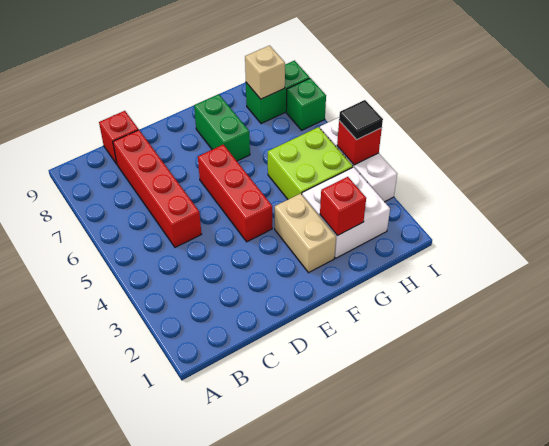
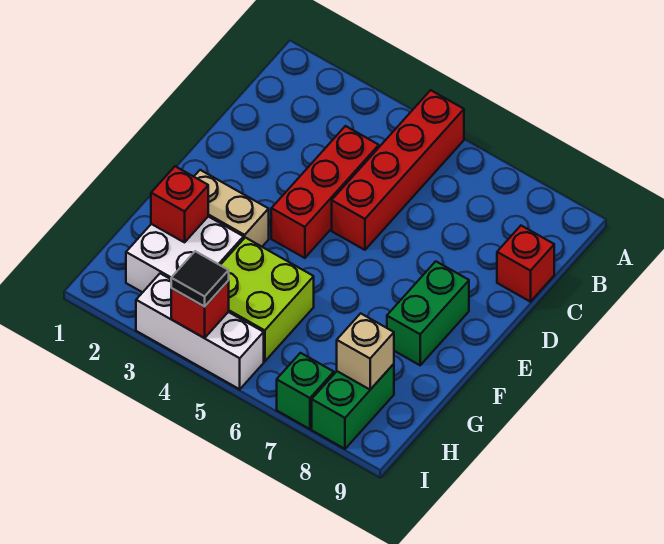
red brick C5:C8 level 1 -> red brick A5:D5 level 1
red brick E4:E6 level 1 -> red brick C4:E4 level 1
green brick F7:F8 level 1 -> green brick E8:F8 level 1

